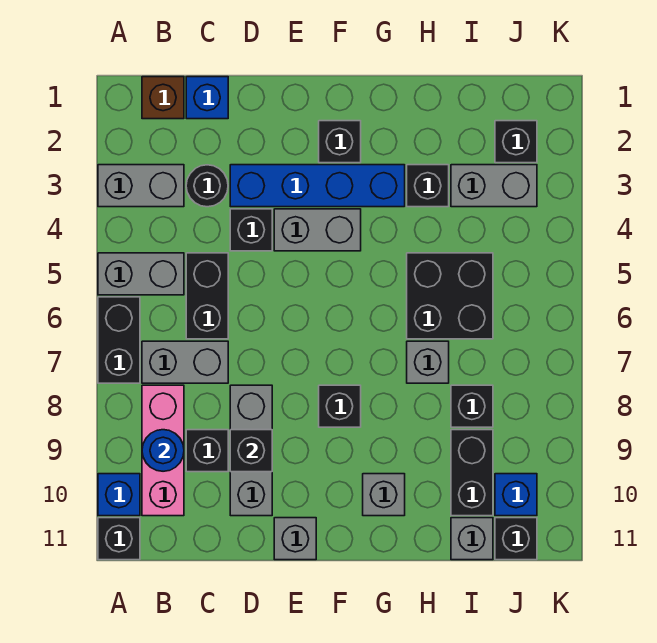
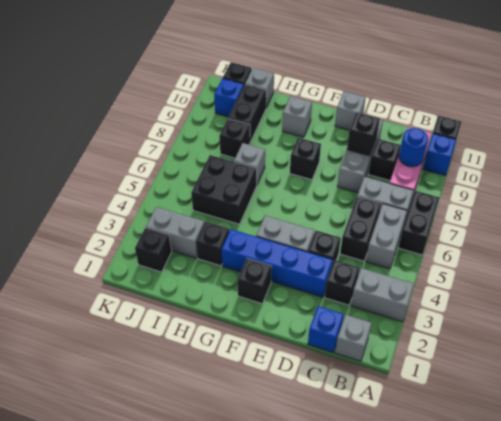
grey brick A5:B5 level 1 -> grey brick B5:B6 level 1
brown brick B1 level 1 -> grey brick B1 level 1
black round brick C3 level 1 -> black brick C3 level 1

